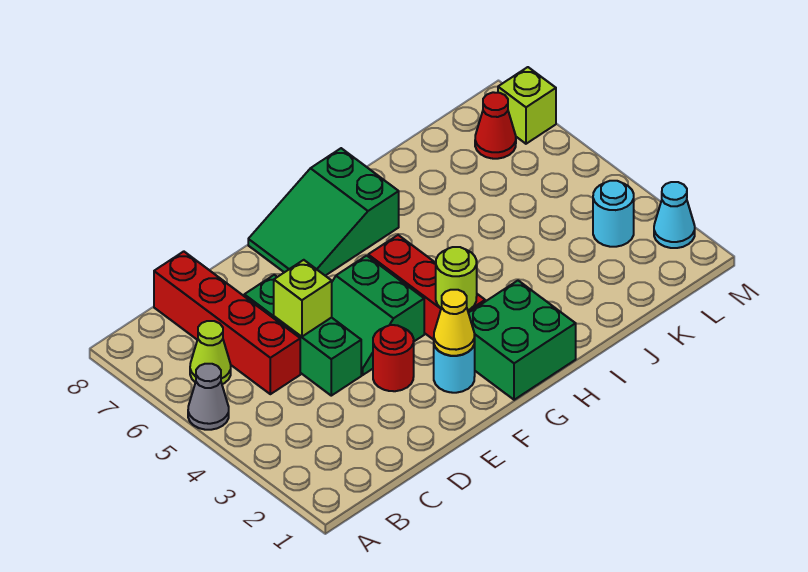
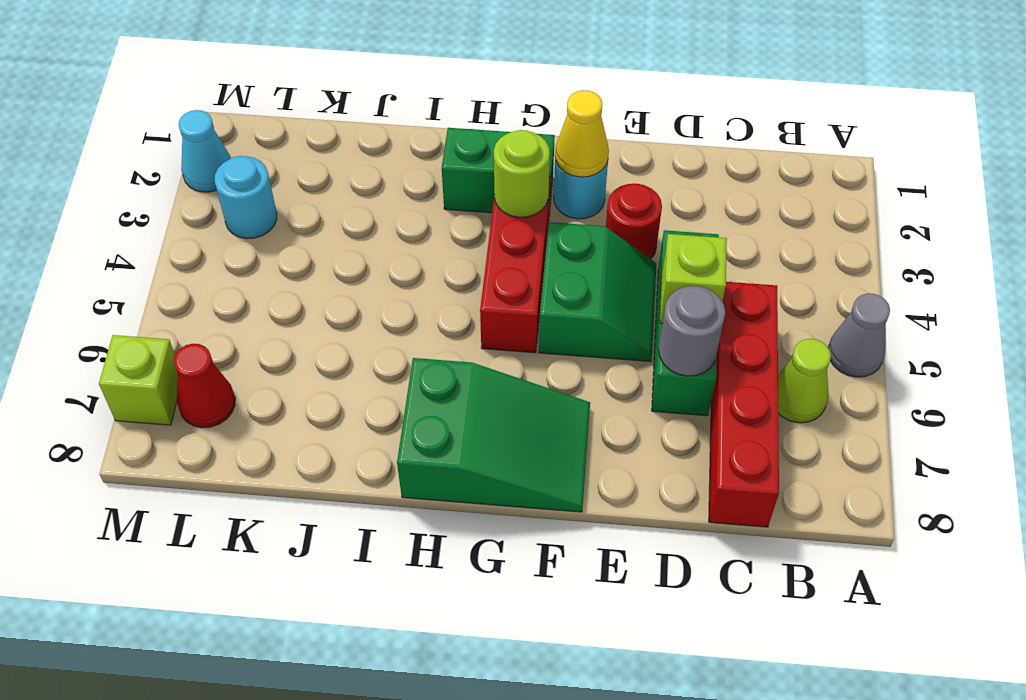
none -> grey round brick D6 level 2
green brick G1:H2 level 1 -> green brick G2:H2 level 1

